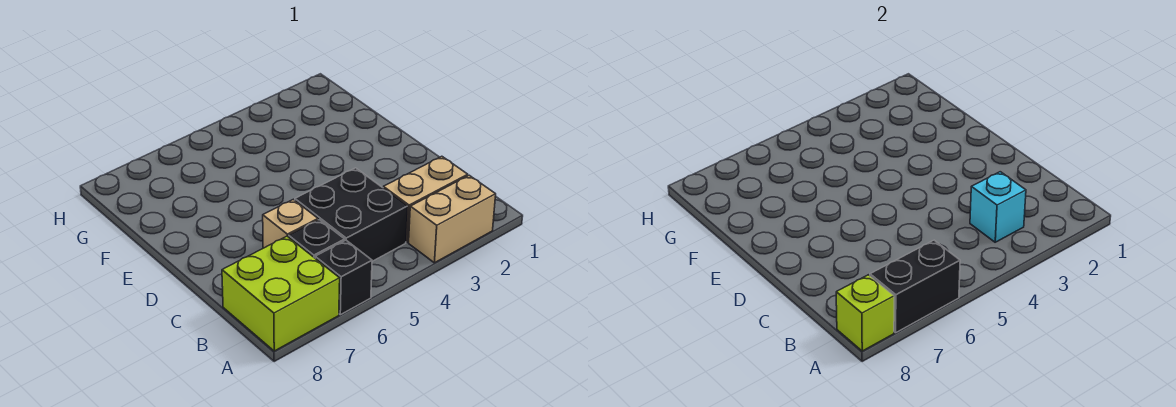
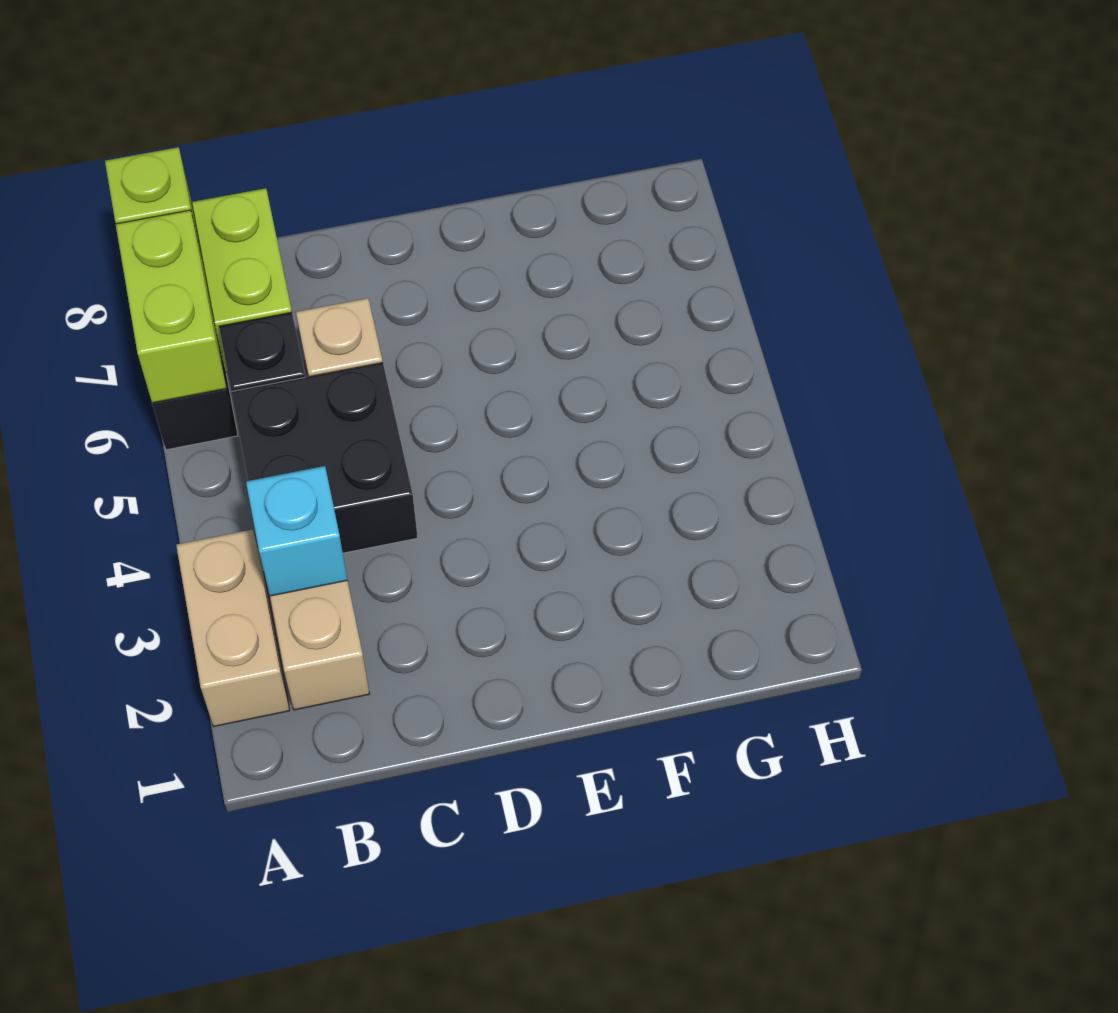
black brick A6:A7 level 2 -> lime brick A6:A7 level 2

